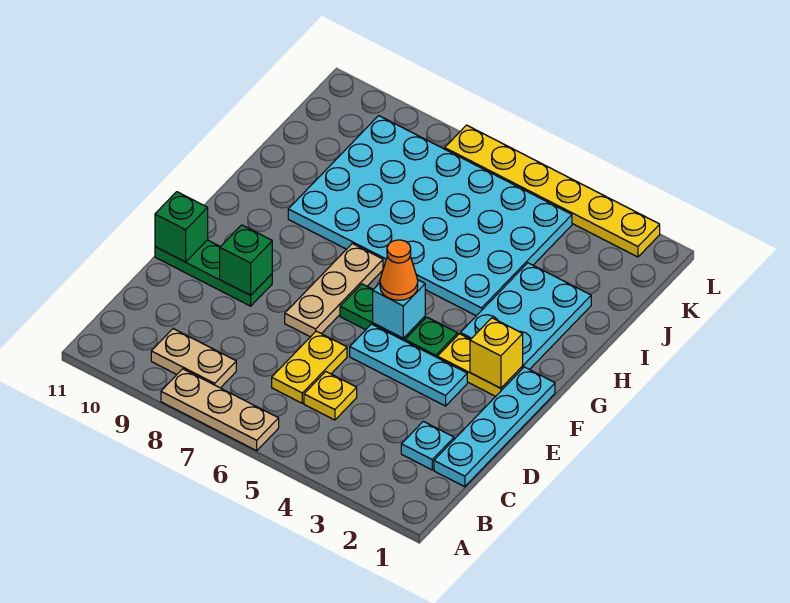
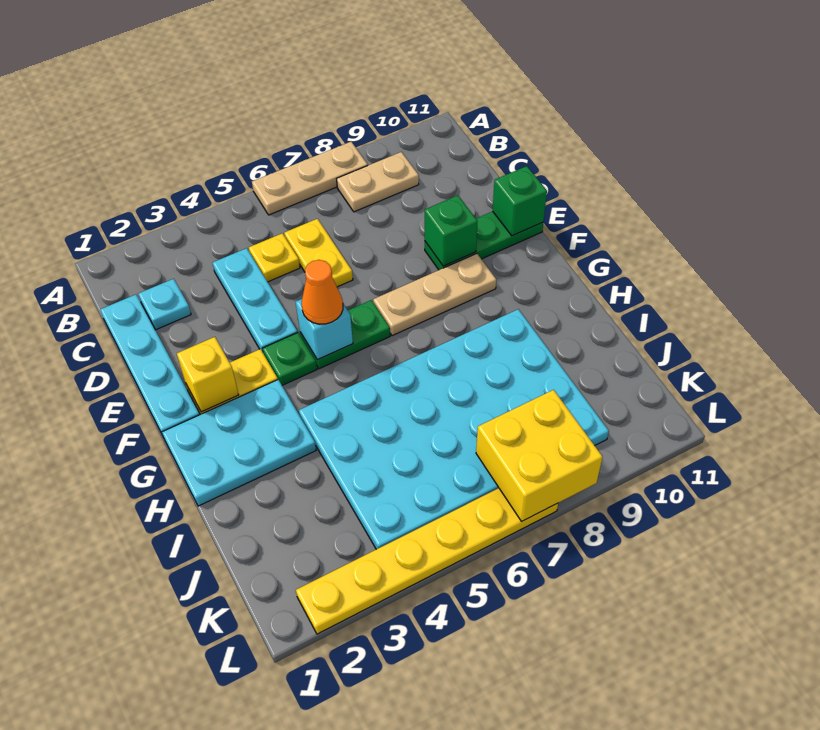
cyan plate E3:E5 level 1 -> cyan plate C4:E4 level 1
tan plate E7:G7 level 1 -> tan plate F7:F9 level 1
cyan plate G2:I3 level 1 -> cyan plate G1:H3 level 1
none -> yellow brick K7:L8 level 2

